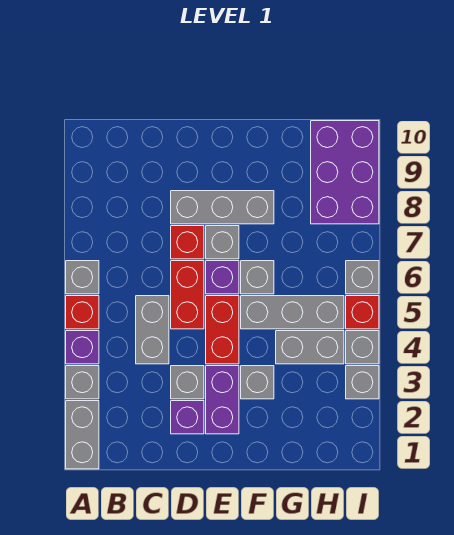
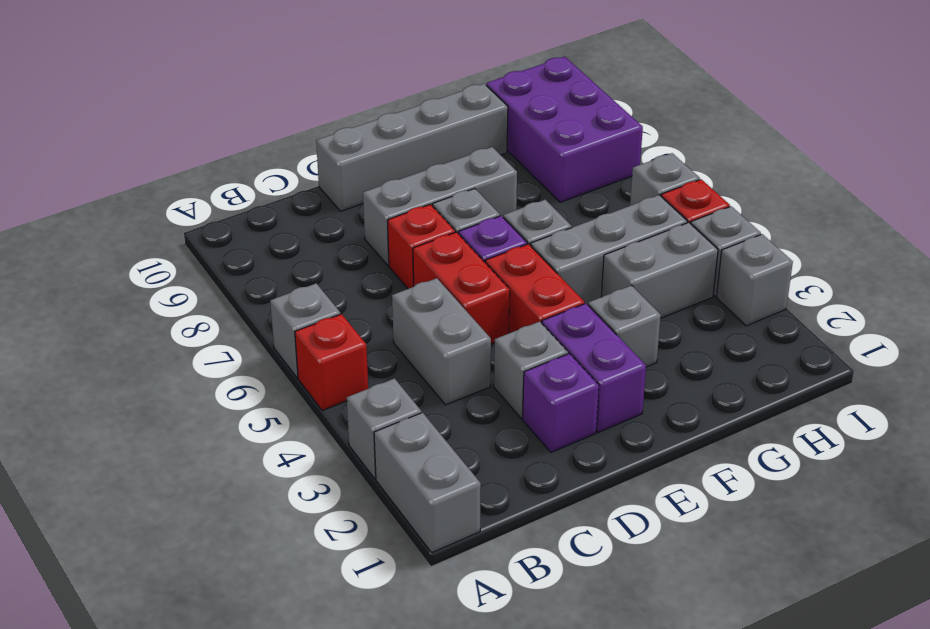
purple brick A4 level 1 -> none
none -> grey brick D10:G10 level 1

